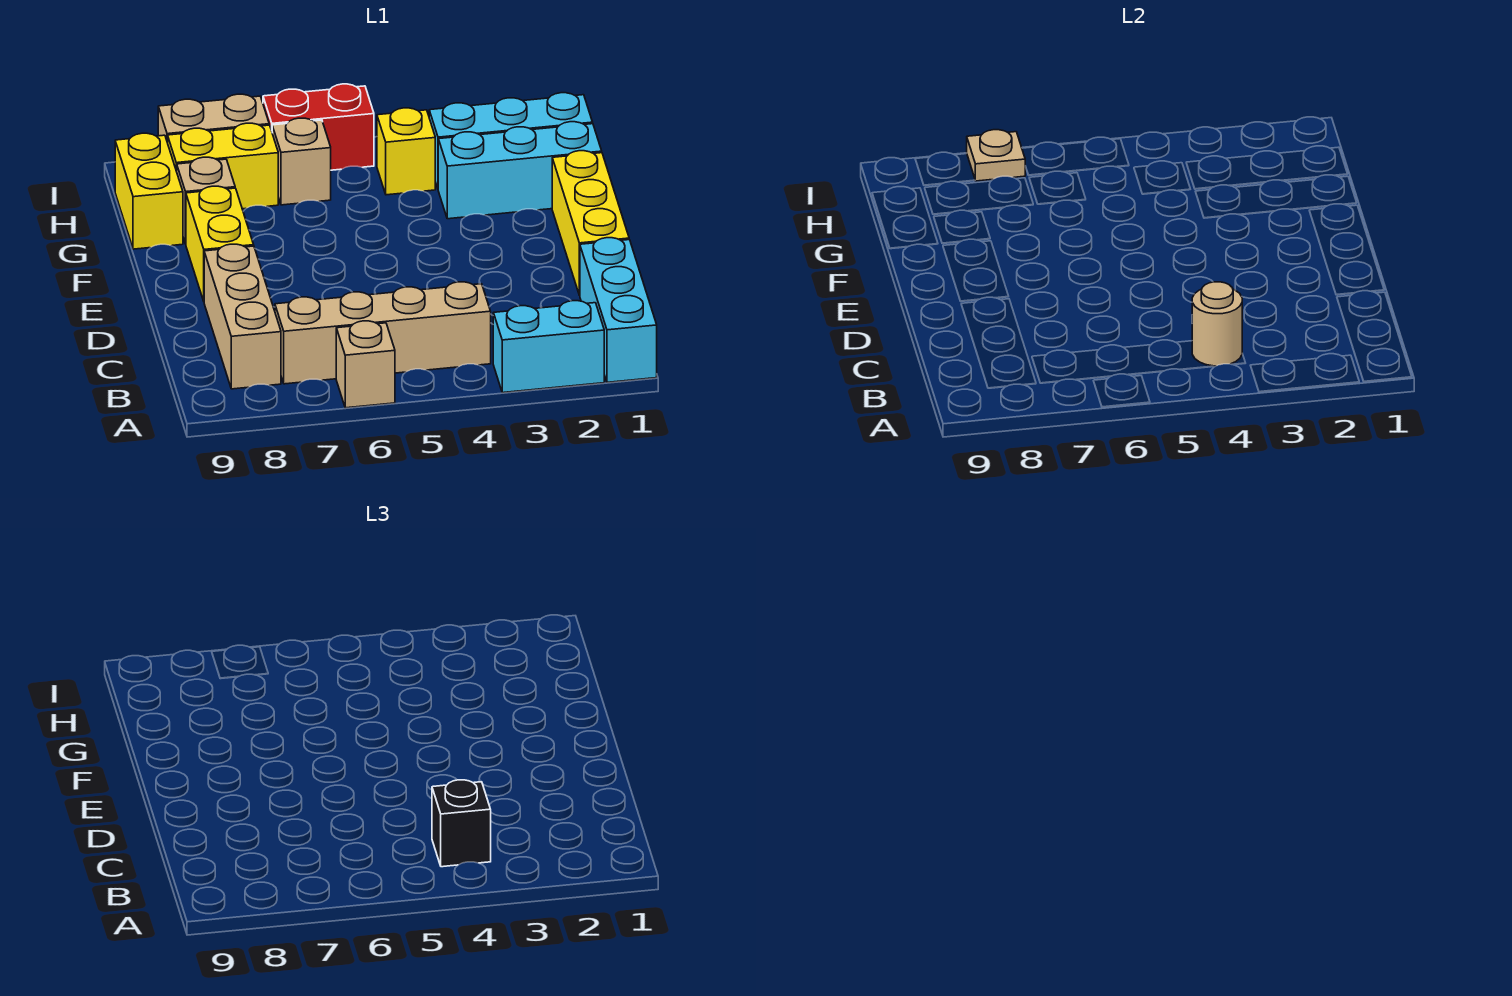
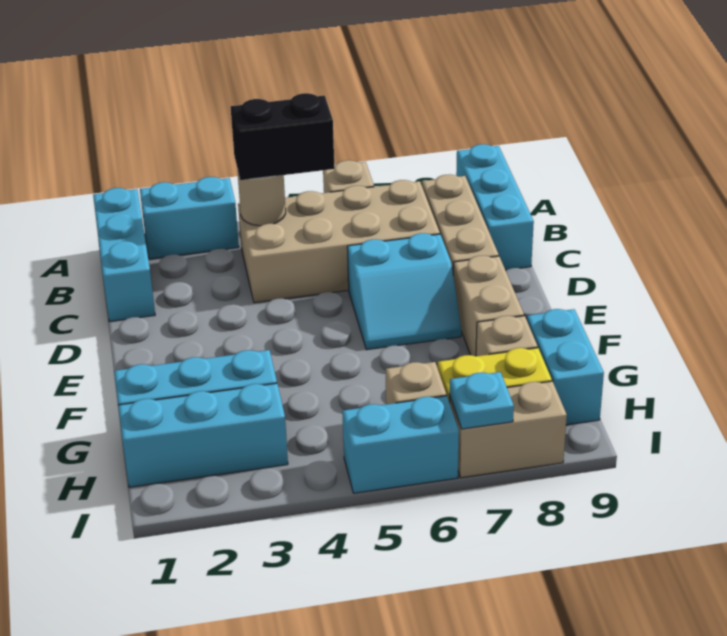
none -> cyan brick A9:C9 level 1
tan brick B4:B7 level 1 -> tan brick B4:C7 level 1
black brick B4 level 3 -> black brick B4:B5 level 3
yellow brick D1:F1 level 1 -> none
none -> cyan slope D6:E7 level 1 top D
yellow brick E8:F8 level 1 -> tan brick E8:F8 level 1
yellow brick G9:H9 level 1 -> cyan brick G9:H9 level 1
yellow brick H4 level 1 -> none
red brick I5:I6 level 1 -> cyan brick I5:I6 level 1
tan plate I7 level 2 -> cyan plate I7 level 2

